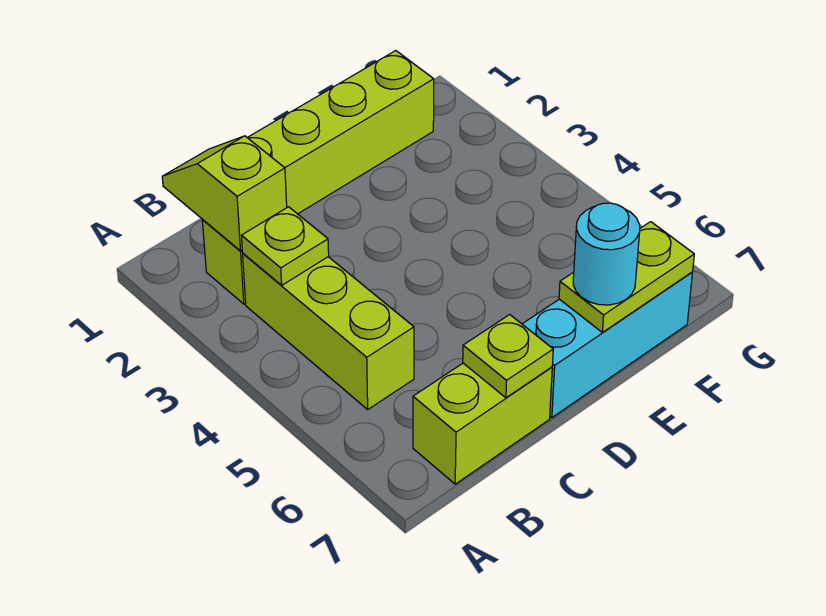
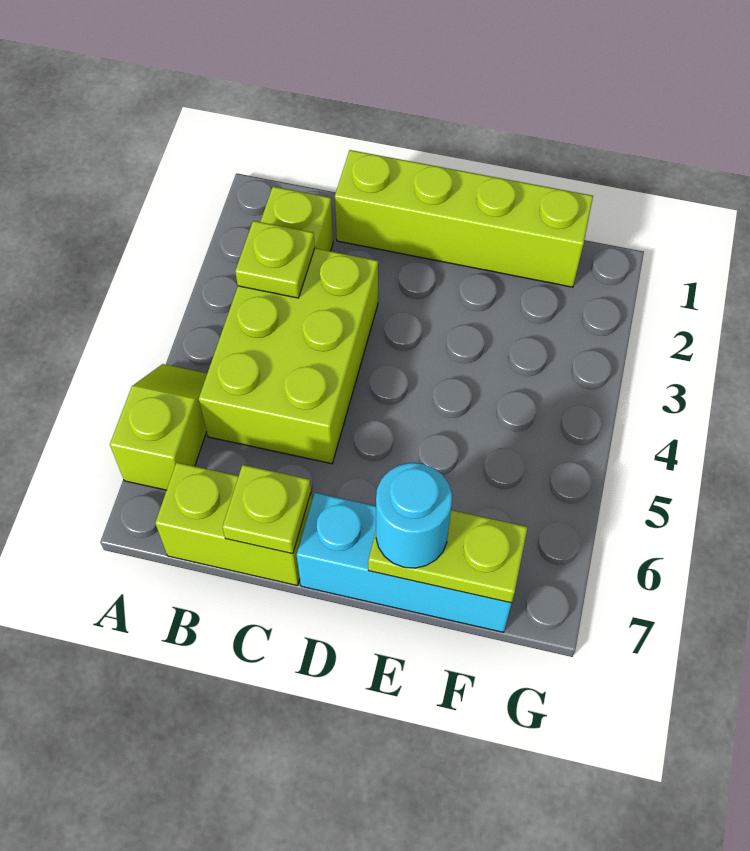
lime slope B1:B2 level 2 top 2 -> lime slope A5:A6 level 1 top 6
lime brick B3:B5 level 1 -> lime brick B3:C5 level 1

